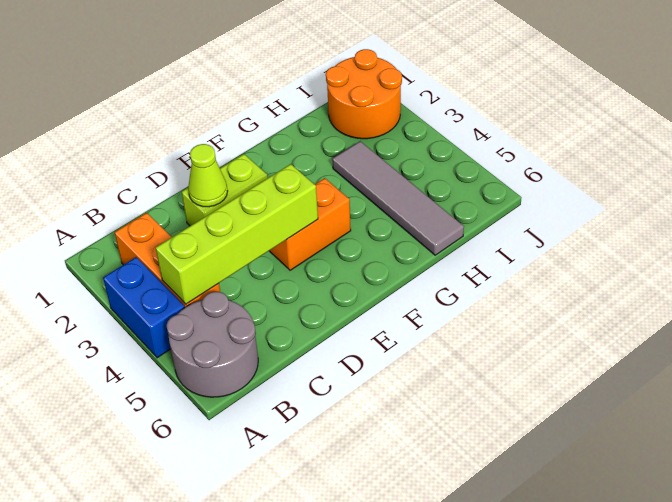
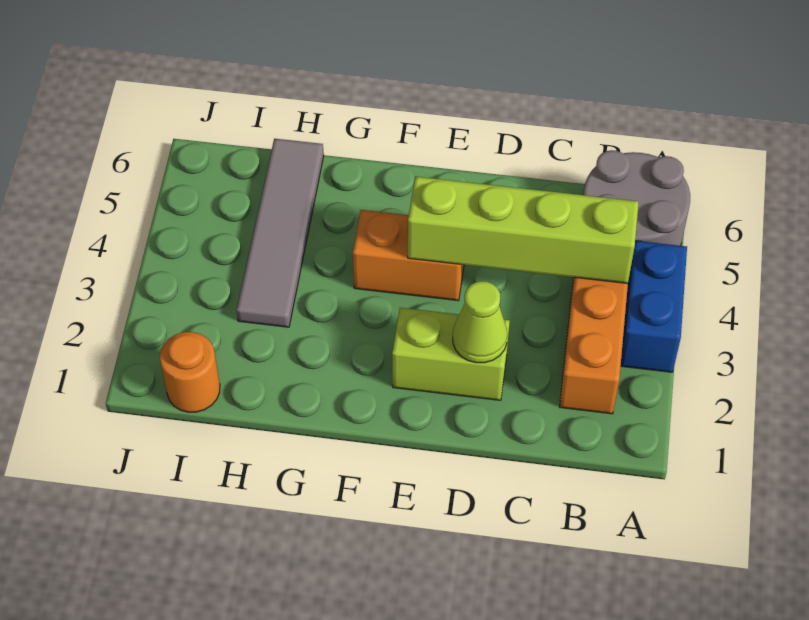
orange round brick I1:J2 level 1 -> orange round brick I1 level 1

